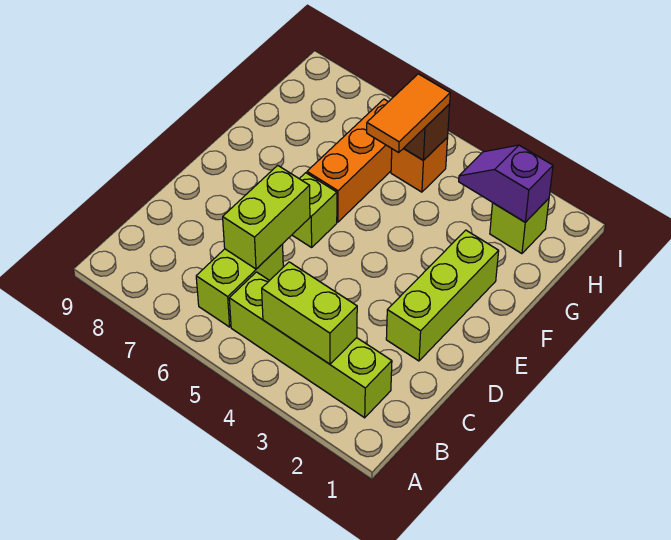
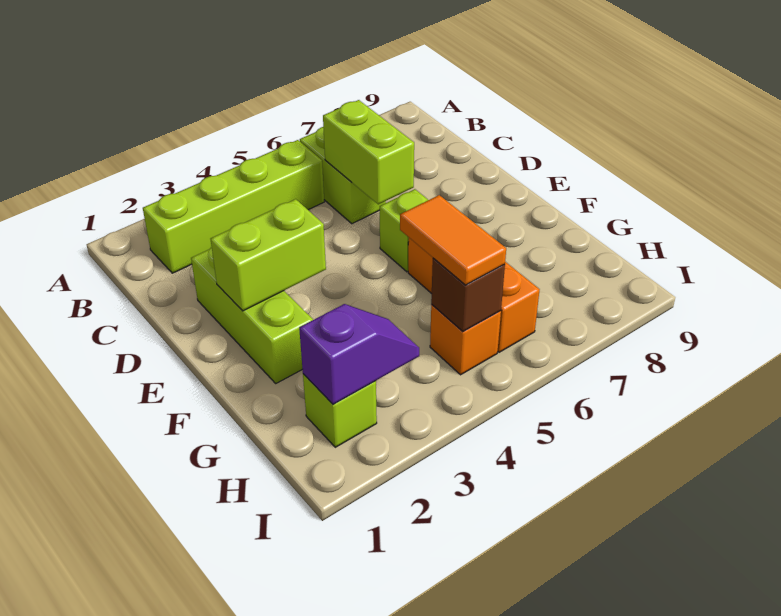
lime brick B3:B4 level 2 -> lime brick E2:E3 level 2

